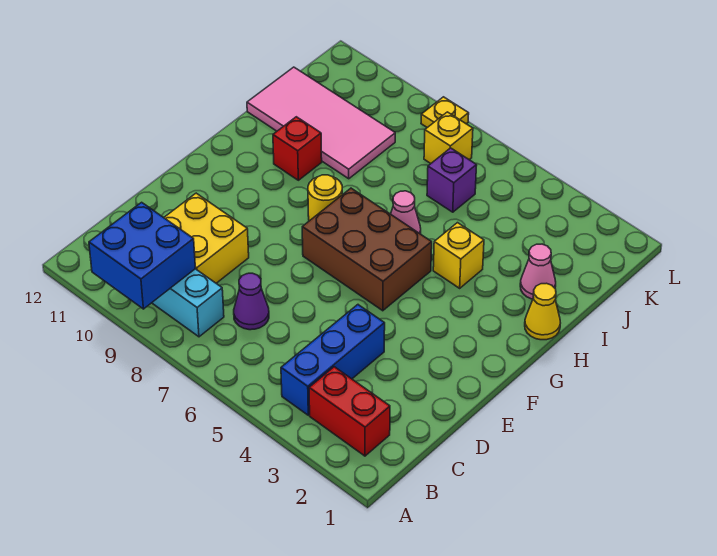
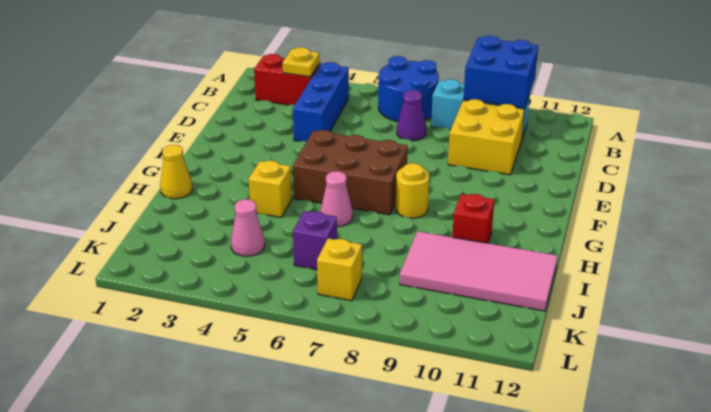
none -> blue round brick A6:B7 level 1
pink cone I2 level 1 -> pink cone J4 level 1
yellow plate L8 level 1 -> yellow plate B3 level 2

